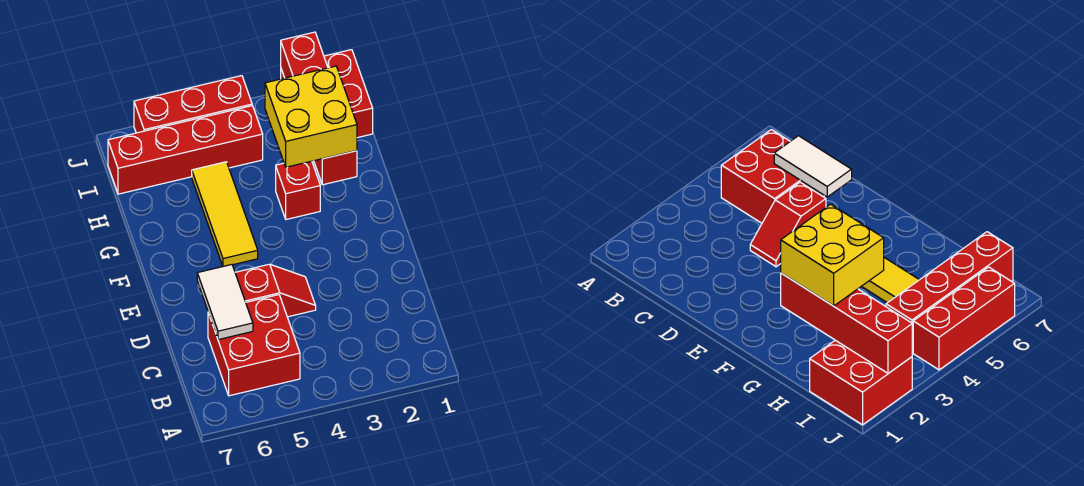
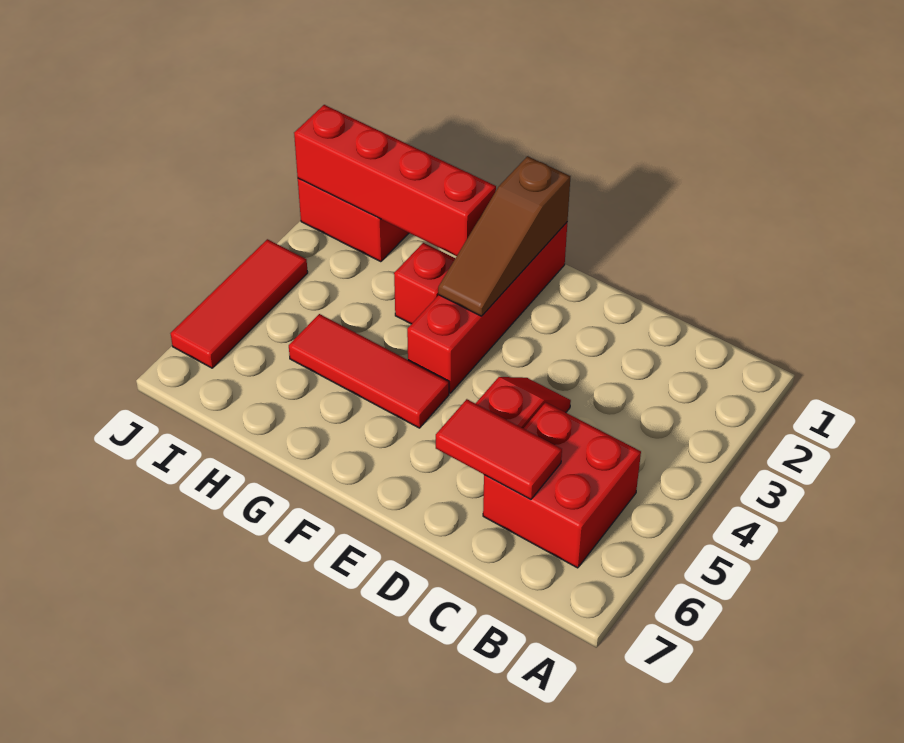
white tile C6:D6 level 2 -> red tile C6:D6 level 2
none -> brown slope F1:F3 level 2 top 1
yellow tile F5:H5 level 1 -> red tile F5:H5 level 1
yellow brick G2:H3 level 3 -> none
red brick I4:I7 level 1 -> red brick F1:F4 level 1
red brick J4:J6 level 1 -> red tile J4:J6 level 1

